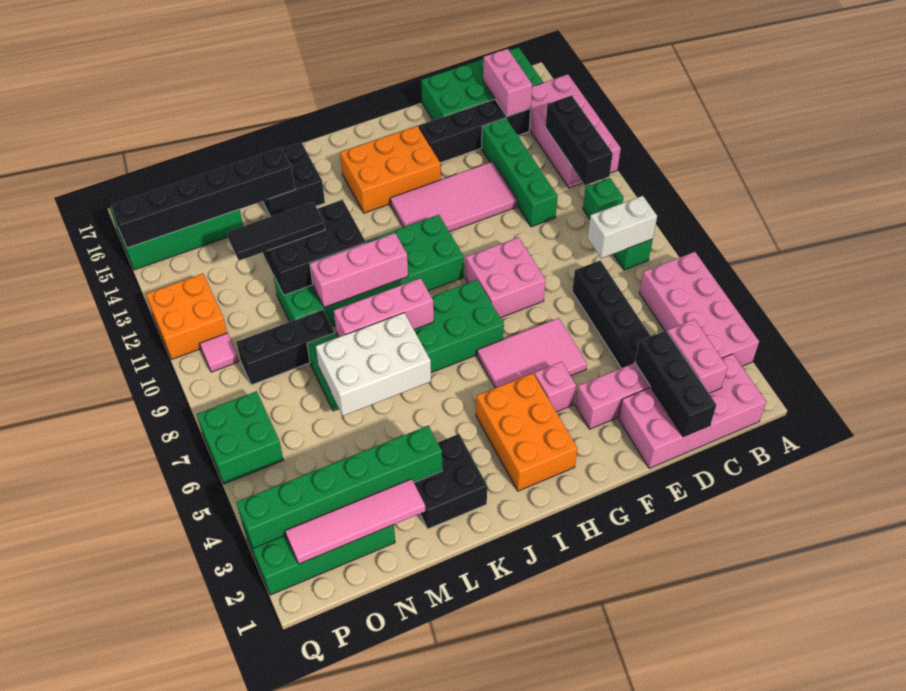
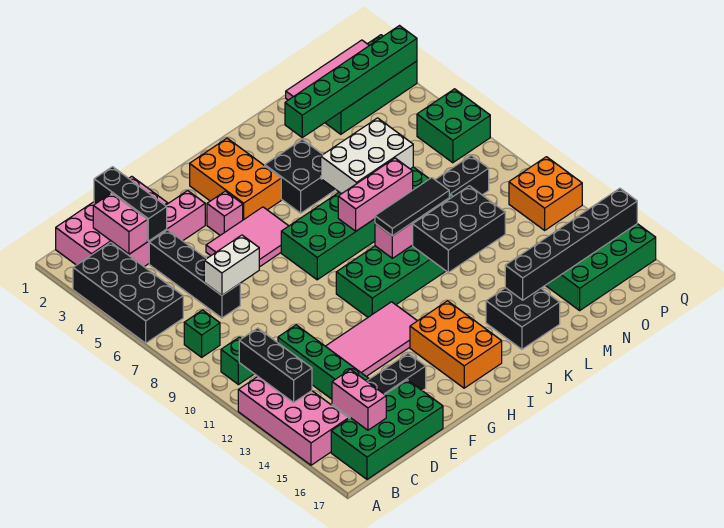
pink brick A3:B6 level 1 -> black brick A3:B6 level 1
white brick B8:C8 level 2 -> white brick D7:E7 level 2
pink brick F8:G9 level 1 -> none
orange brick G14:I15 level 1 -> orange brick H14:I16 level 1
black brick K2:L3 level 1 -> black brick J4:K5 level 1
black tile L12:N12 level 3 -> black tile J10:L10 level 3
pink tile P10 level 1 -> none

